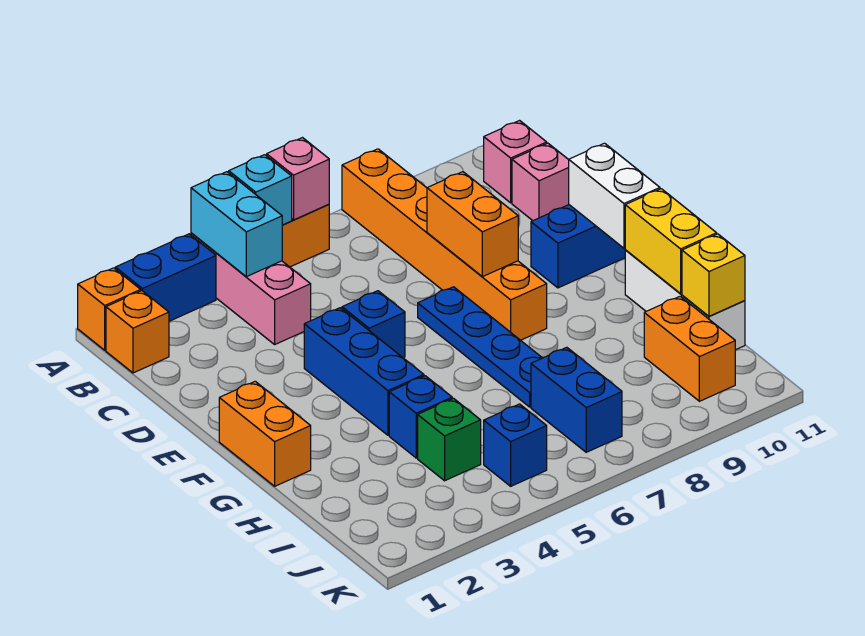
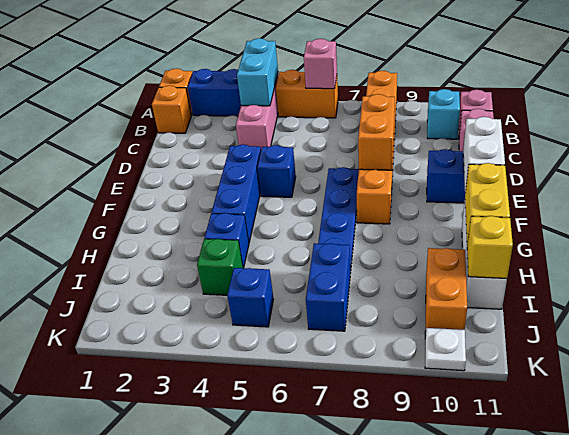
cyan brick A5 level 2 -> cyan brick B10 level 1
orange brick F1:G1 level 1 -> none
none -> white plate K10 level 1

